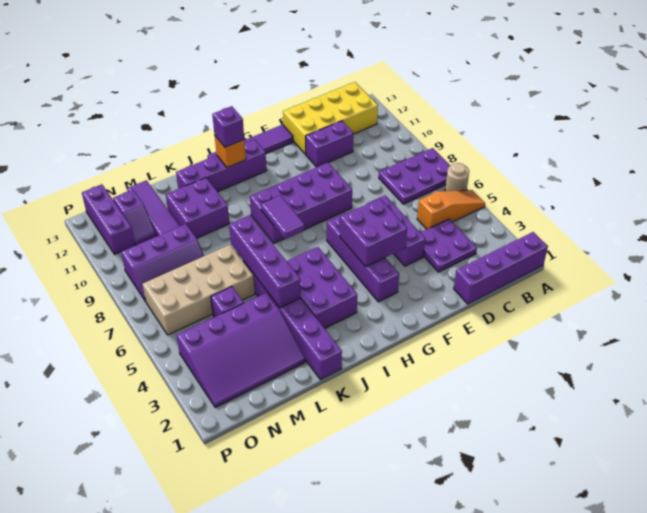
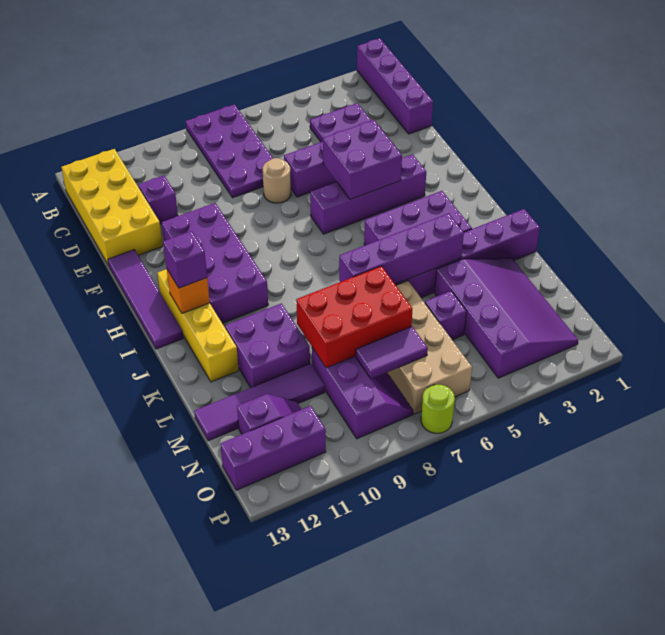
orange slope A5:C5 level 1 top C -> none
tan round brick A6 level 1 -> tan round brick E7 level 1
purple plate A7:C8 level 1 -> purple plate A7:D8 level 1
purple brick D11:E11 level 1 -> purple brick D11 level 1
purple brick F8:I9 level 1 -> purple brick F10:I11 level 1
purple brick H12:K12 level 1 -> yellow brick H12:K12 level 1
purple tile I7:I8 level 2 -> purple tile N7:N8 level 2
none -> red brick L7:M9 level 2
none -> lime round brick P7 level 1

